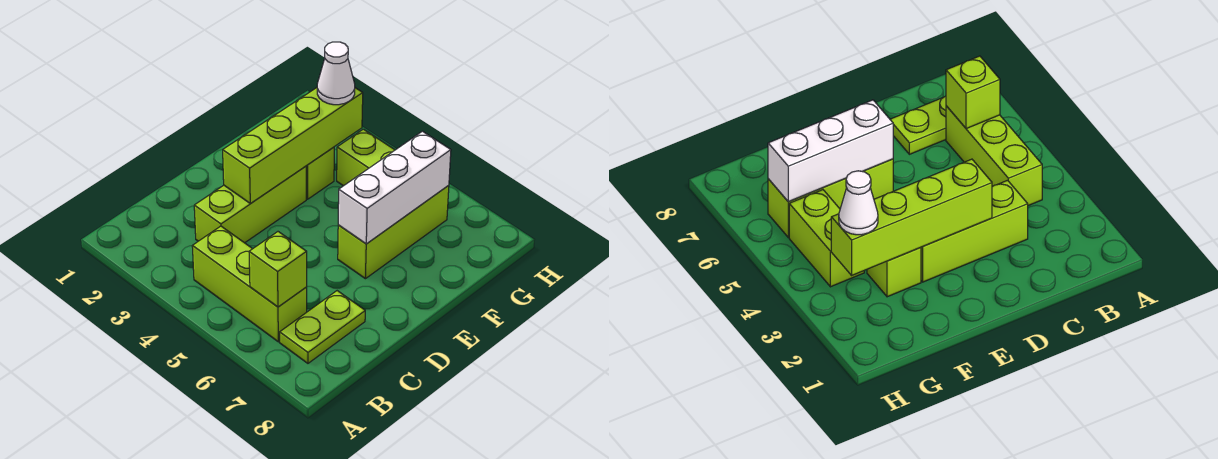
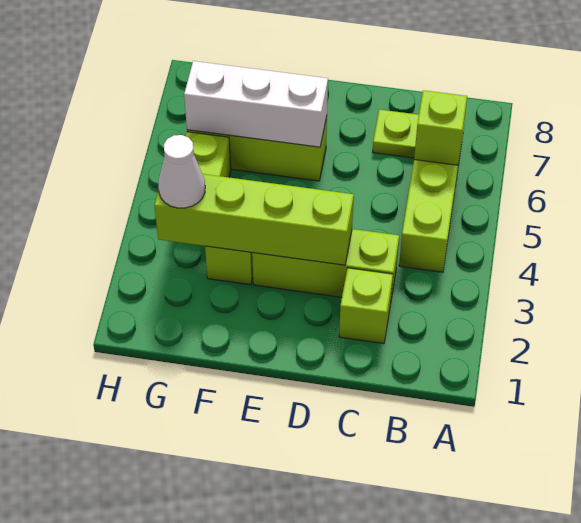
none -> lime brick C2 level 1

